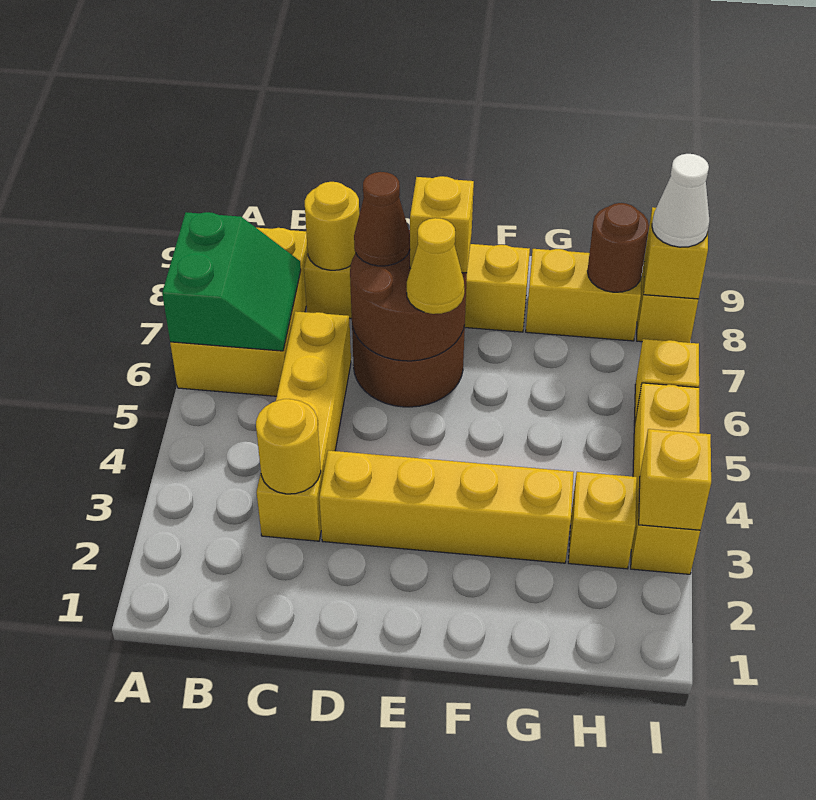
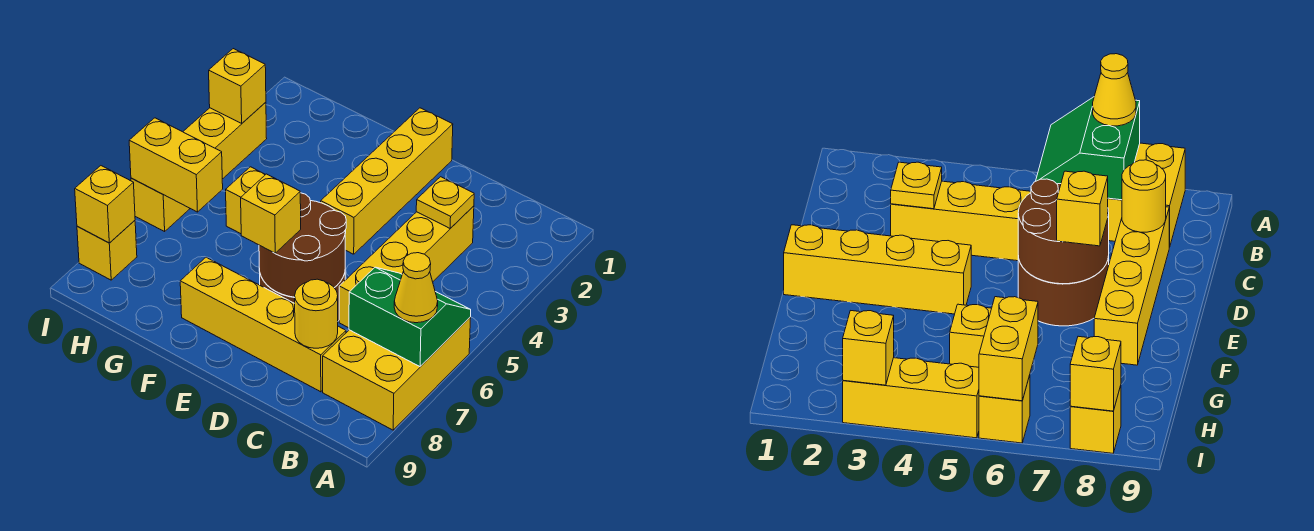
green slope A6:B7 level 2 top A -> green slope A6:B7 level 2 top 7
yellow round brick C3 level 2 -> yellow plate C3 level 2
yellow brick D3:G3 level 1 -> yellow brick E1:E4 level 1
brown cone D7 level 3 -> none
yellow cone E6 level 3 -> yellow cone A7 level 3
yellow brick G8:H8 level 1 -> yellow brick H6:I6 level 2
yellow brick H3 level 1 -> yellow brick G5 level 1
brown round brick H8 level 2 -> none
white cone I8 level 3 -> none

